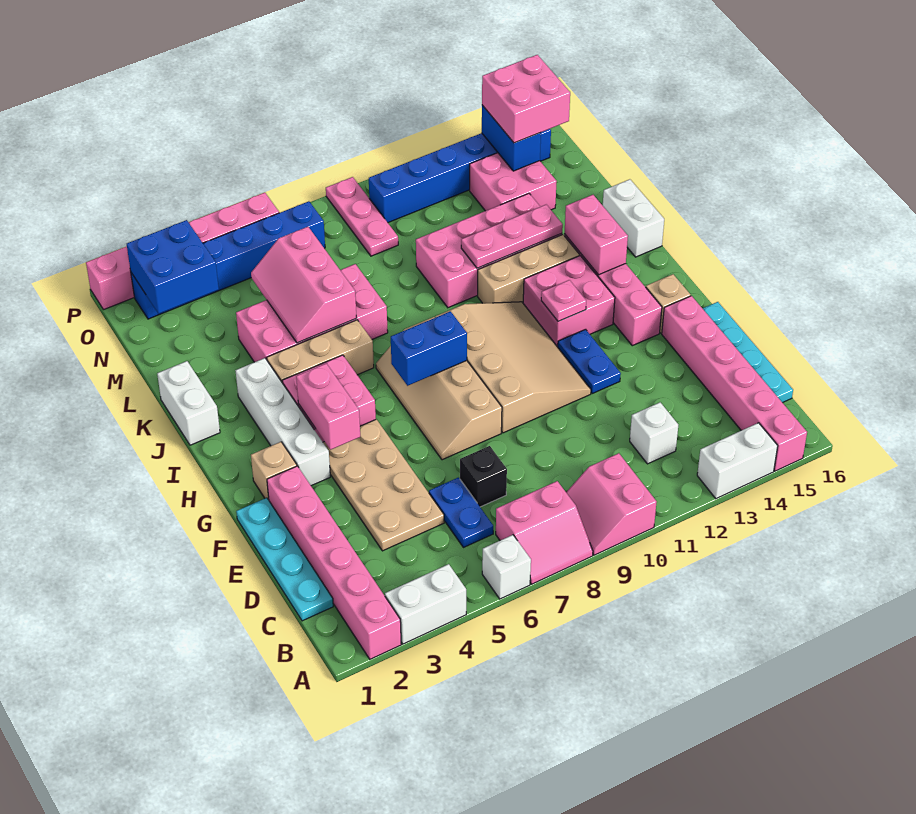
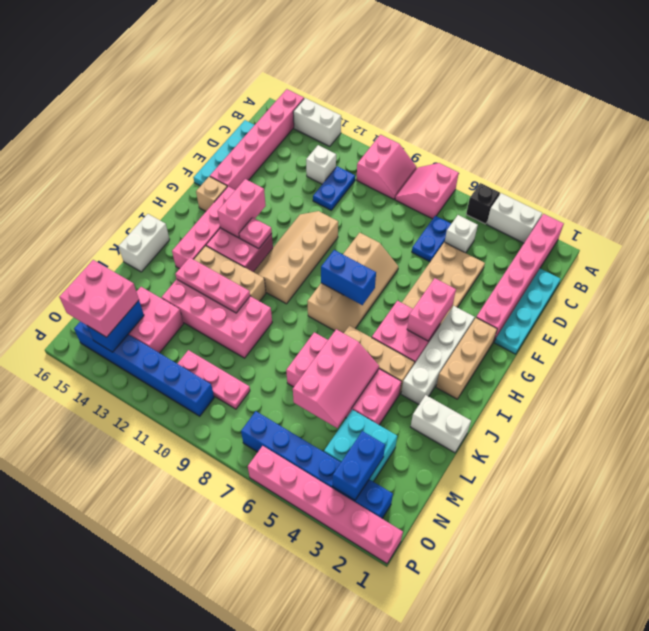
white brick A6 level 1 -> white brick C5 level 1
pink slope A7:B8 level 1 top B -> pink slope A7:B8 level 1 top 7
black brick D7 level 1 -> black brick A5 level 1
tan slope F9:I11 level 1 top 9 -> tan slope F10:I11 level 1 top 10
blue plate F12:G12 level 1 -> blue plate C11:D11 level 1
tan brick G2 level 1 -> tan brick G2:I2 level 1
pink brick I14:J14 level 2 -> pink brick G13:H13 level 2
white brick J1:K1 level 1 -> white brick K1:K2 level 1
none -> cyan brick M3:N4 level 1
blue brick N2:O3 level 2 -> blue brick N3:O3 level 2
pink plate N9:P9 level 1 -> pink plate N9:N11 level 1

